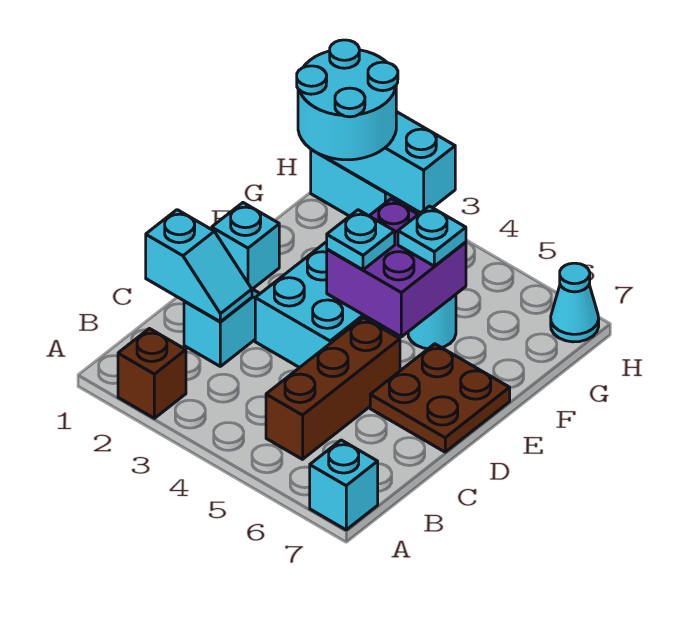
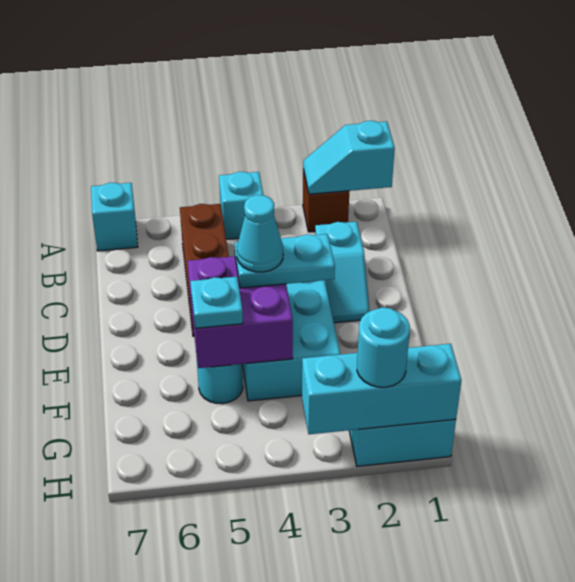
cyan slope C1:C2 level 2 top 1 -> cyan slope A1:A2 level 2 top 1
brown plate D6:E7 level 1 -> none
cyan brick E1 level 1 -> cyan brick A4 level 1
cyan plate E4 level 3 -> cyan plate E3:E4 level 3
cyan round brick G1:H2 level 3 -> cyan round brick H2 level 3
cyan cone H7 level 1 -> cyan cone E4 level 4

